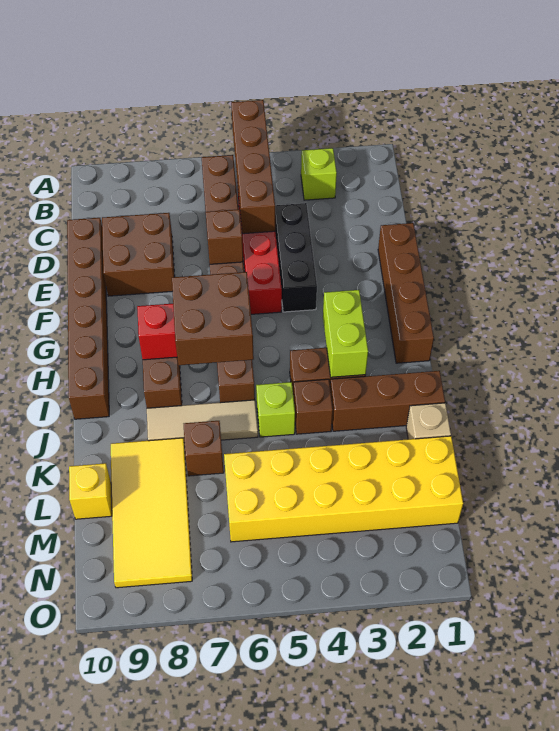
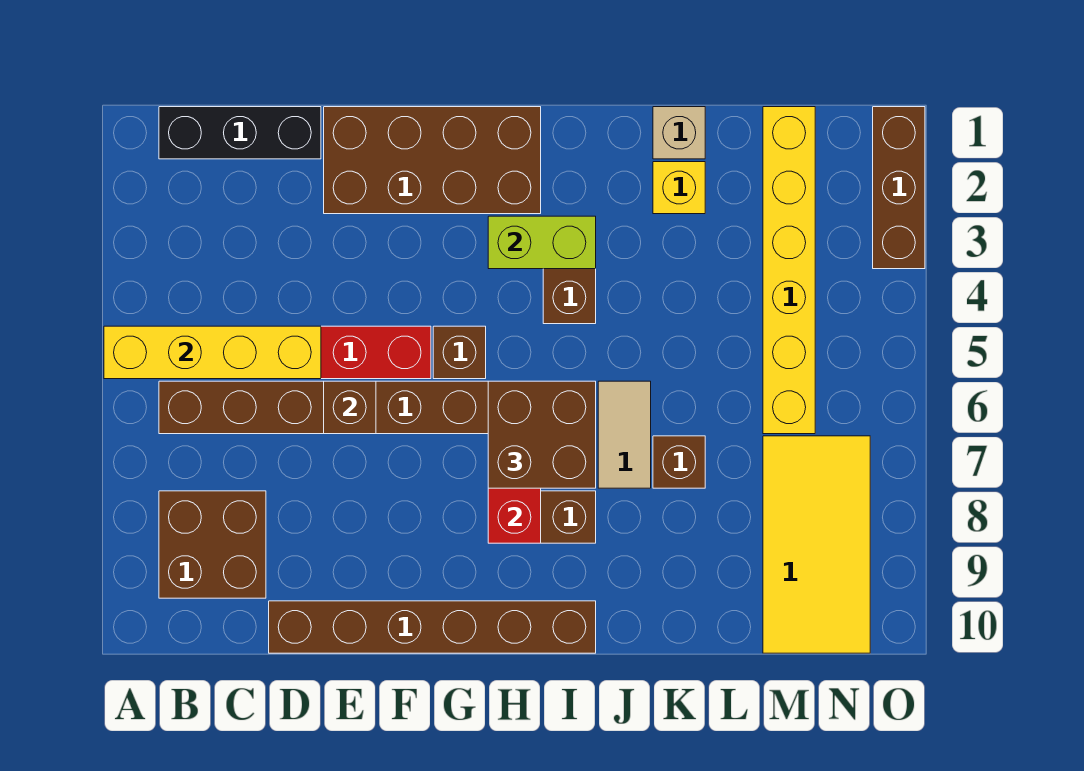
brown brick A5:D5 level 2 -> yellow brick A5:D5 level 2
lime brick B3 level 1 -> none
black brick D4:F4 level 1 -> black brick B1:D1 level 1
brown brick D8:E9 level 1 -> brown brick B8:C9 level 1
brown brick E1:H1 level 1 -> brown brick E1:H2 level 1
brown brick J1:J3 level 1 -> brown brick O1:O3 level 1
brown brick J4 level 1 -> brown brick G5 level 1
lime brick J5 level 1 -> none
tan tile J6:J8 level 1 -> tan tile J6:J7 level 1
yellow tile K8:N9 level 1 -> yellow tile M7:N10 level 1
yellow brick L1:M6 level 1 -> yellow brick M1:M6 level 1
yellow brick L10 level 1 -> yellow brick K2 level 1

